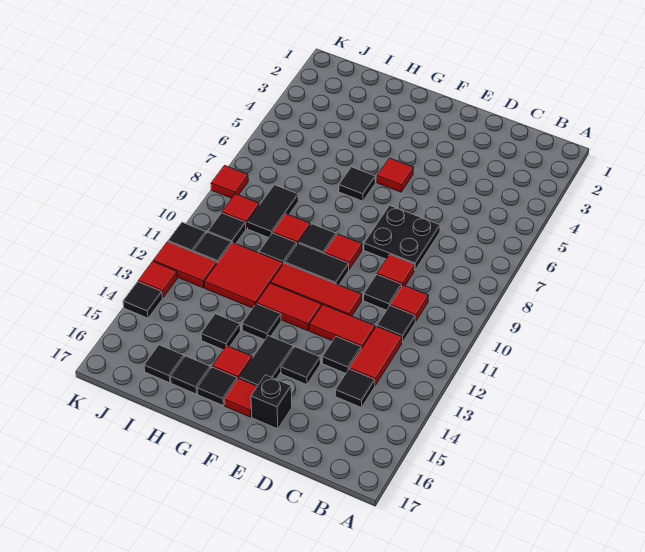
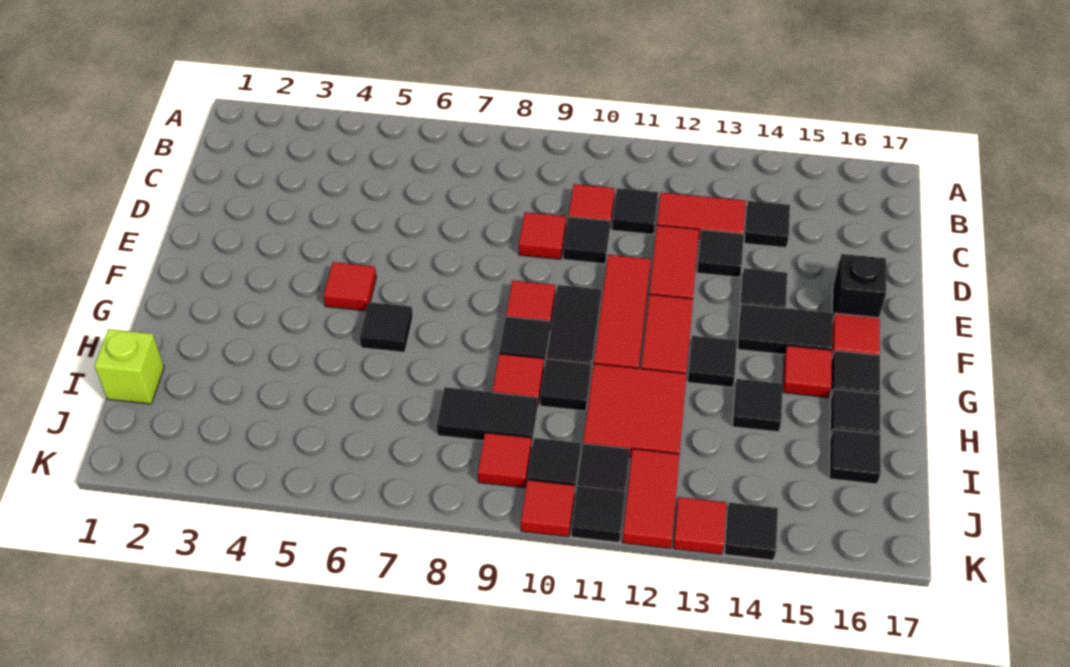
black plate D7:E8 level 1 -> none
none -> lime brick I1 level 1
red tile K8 level 1 -> red tile K10 level 1

